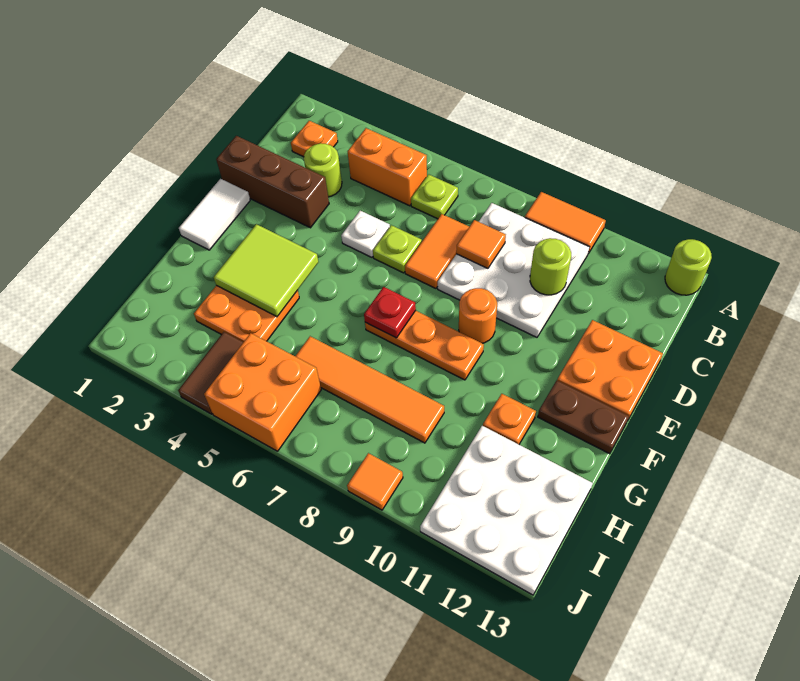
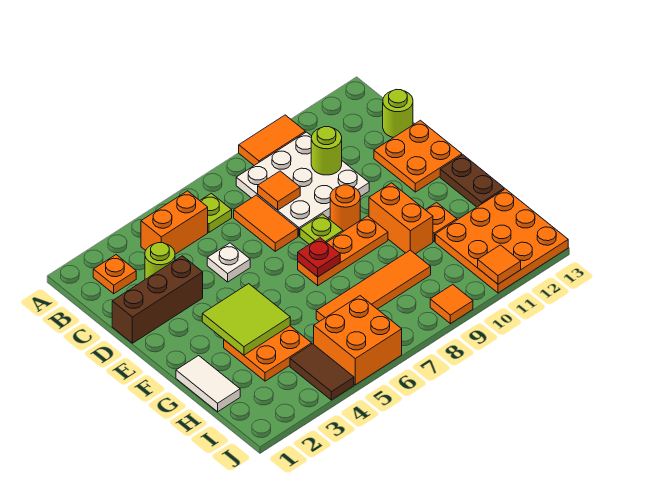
lime round brick A13 level 1 -> lime round brick C13 level 1
lime plate D6 level 1 -> lime plate E8 level 1
white tile E1:F1 level 1 -> white tile G1:H1 level 1
none -> orange brick F10:G10 level 1
brown plate F12:F13 level 1 -> brown plate F13:G13 level 1
white plate H11:J13 level 1 -> orange plate H11:J13 level 1
none -> orange tile J11 level 2

